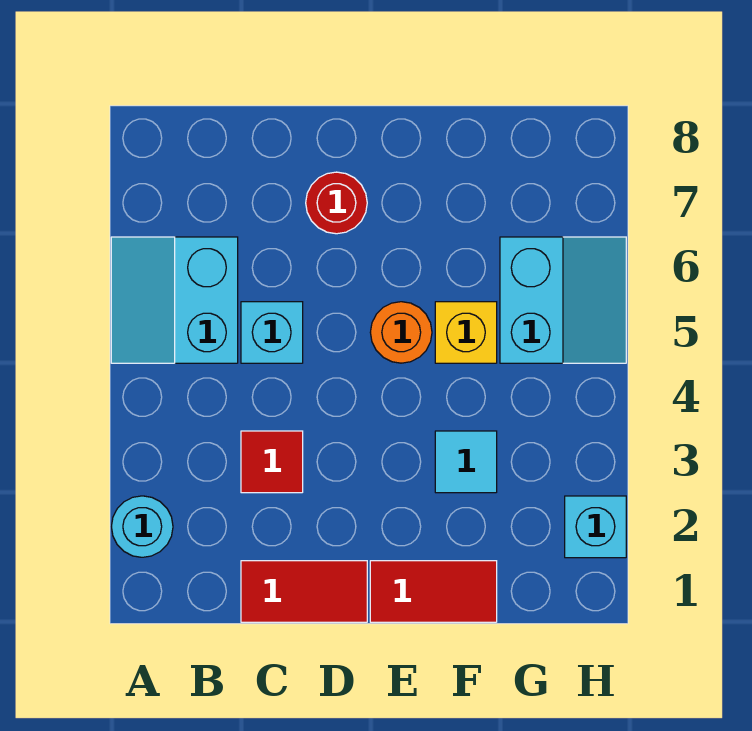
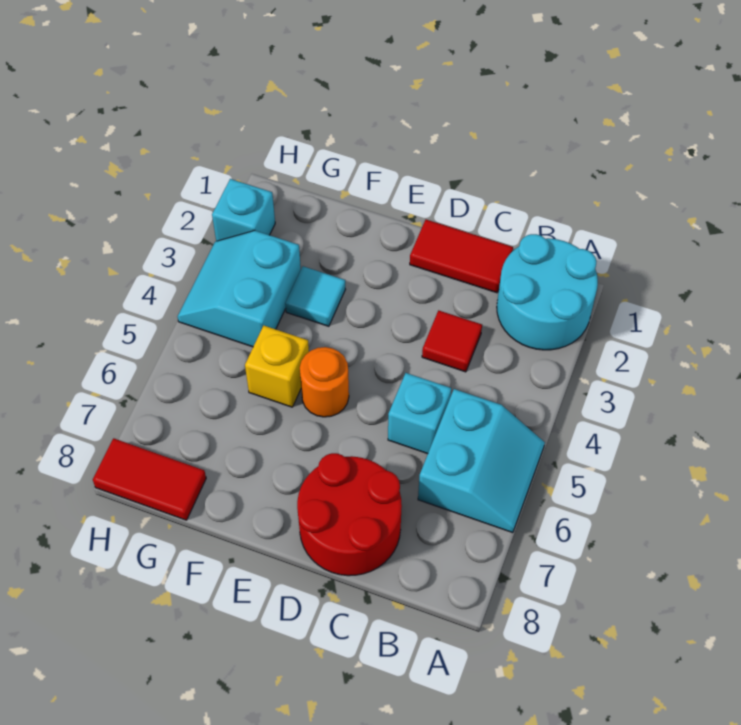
cyan round brick A2 level 1 -> cyan round brick A1:B2 level 1
red round brick D7 level 1 -> red round brick C7:D8 level 1
red tile E1:F1 level 1 -> red tile G8:H8 level 1
cyan slope G5:H6 level 1 top G -> cyan slope G3:H4 level 1 top G

